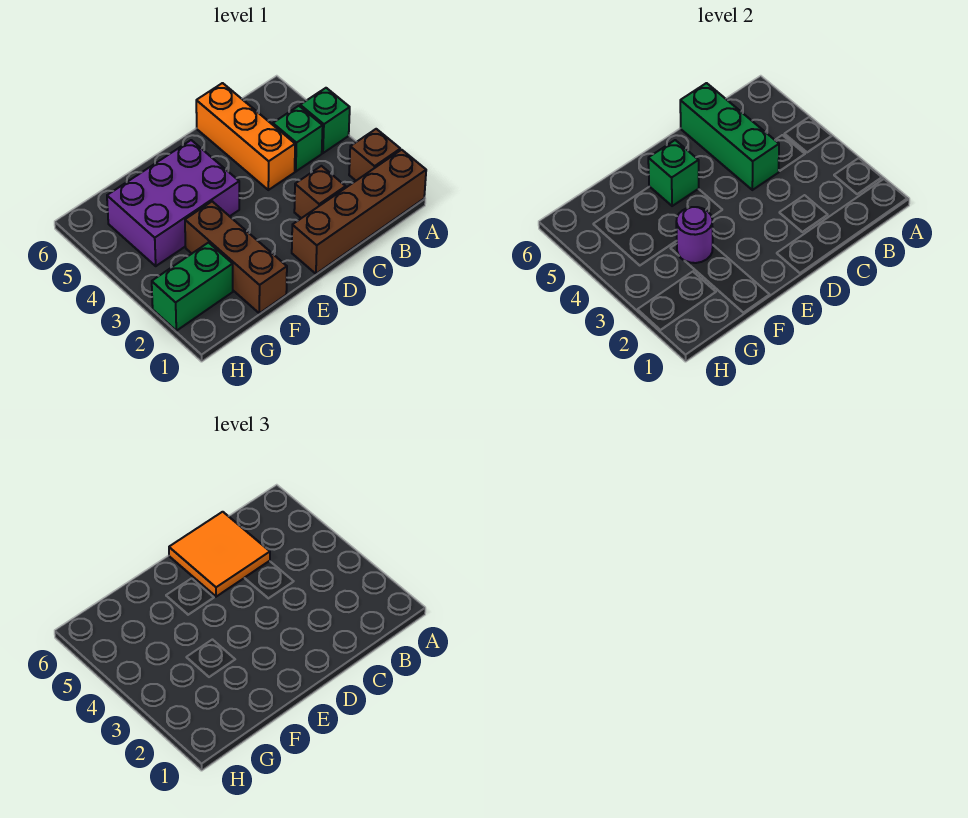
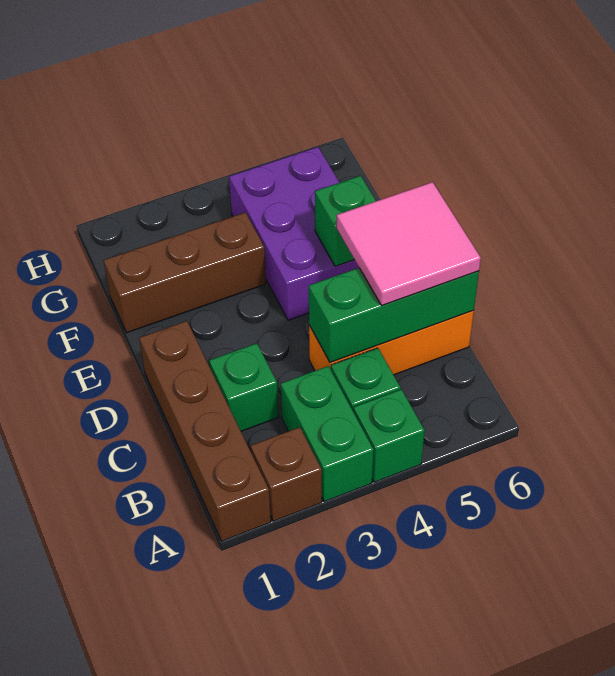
brown brick C2 level 1 -> green brick C2 level 1
orange tile C5:D6 level 3 -> pink tile C5:D6 level 3
purple round brick F3 level 2 -> none
green brick G2:H2 level 1 -> green brick A3:B3 level 1

